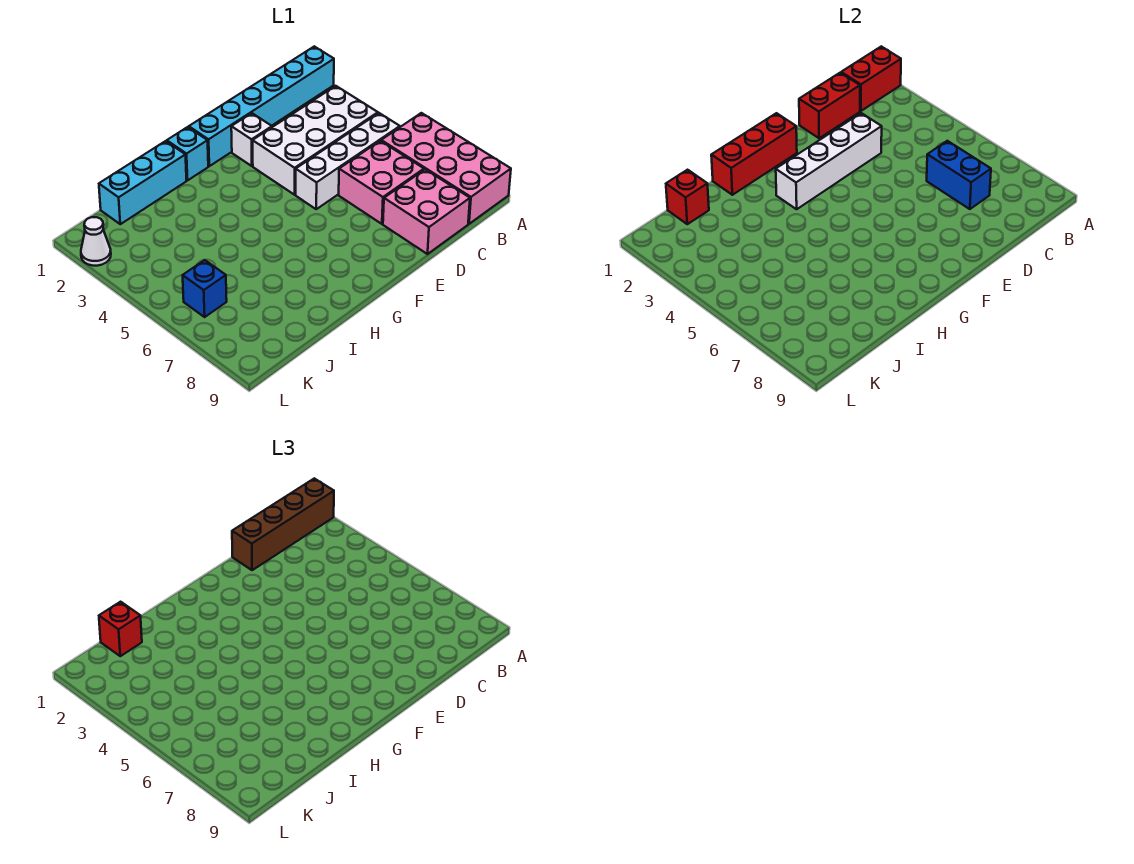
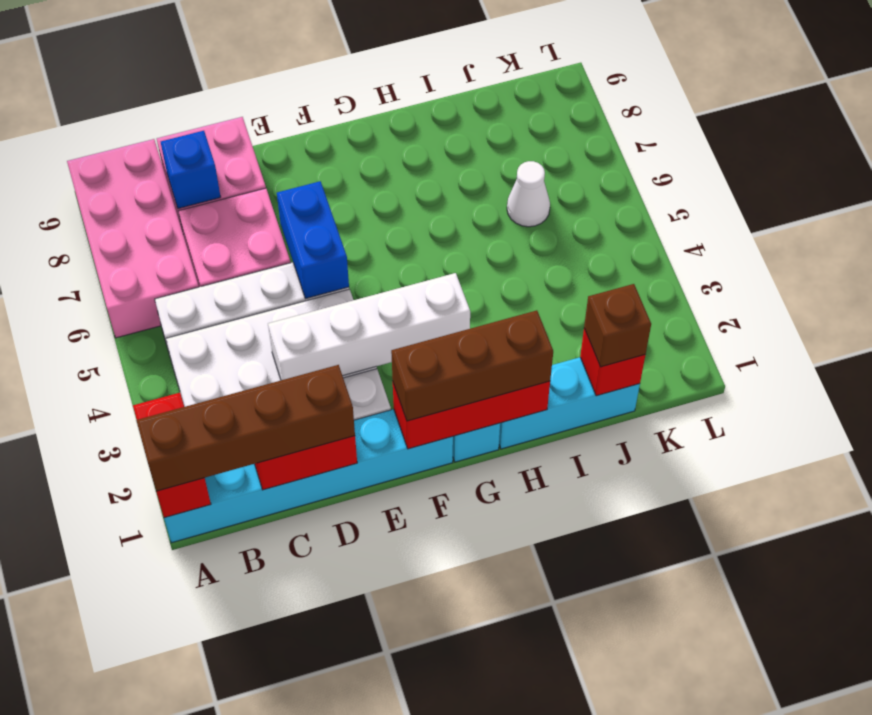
red brick A1:B1 level 2 -> red brick A1:A2 level 2
blue brick C6:C7 level 2 -> blue brick E5:E6 level 2
none -> brown brick F1:H1 level 3
red brick J1 level 3 -> brown brick J1 level 3
blue brick K6 level 1 -> blue brick C8 level 2
white cone L2 level 1 -> white cone J6 level 1

